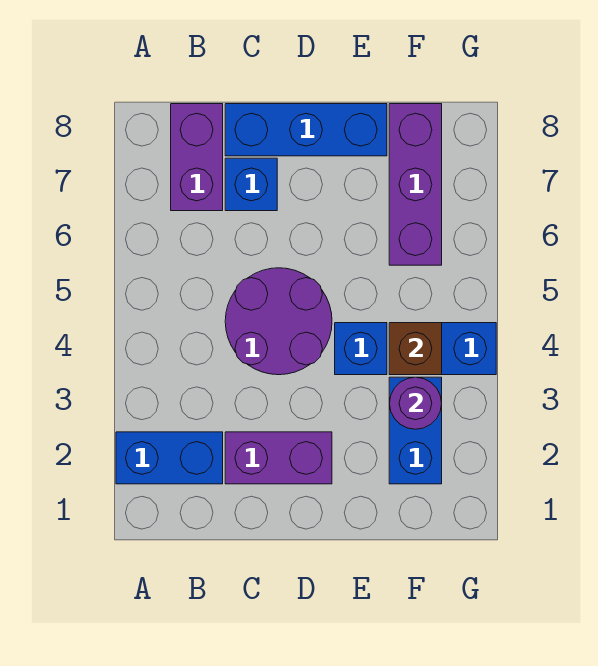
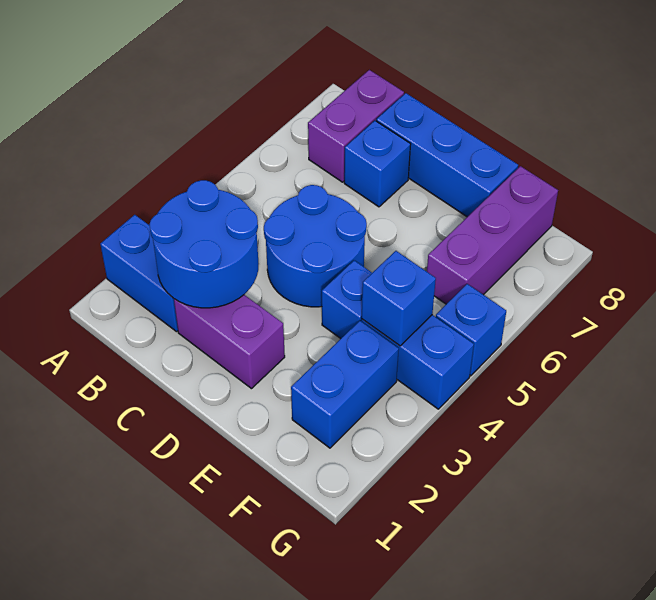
none -> blue round brick B2:C3 level 2
purple round brick C4:D5 level 1 -> blue round brick C4:D5 level 1
purple round brick F3 level 2 -> none
brown brick F4 level 2 -> blue brick F4 level 2
none -> blue brick G5 level 1

